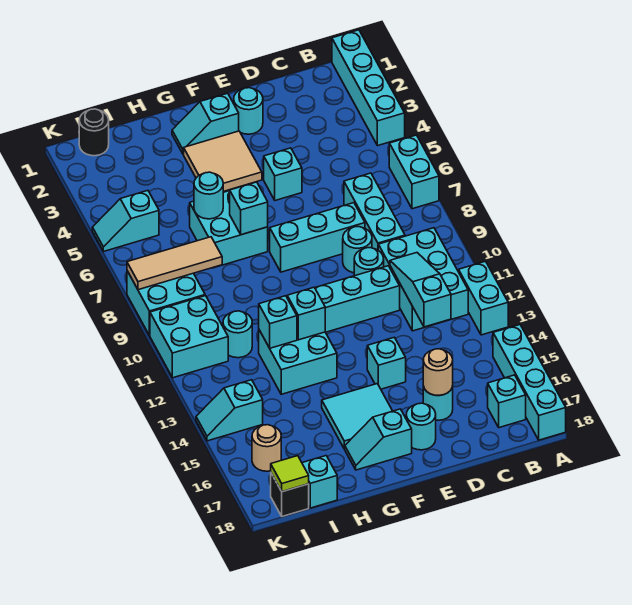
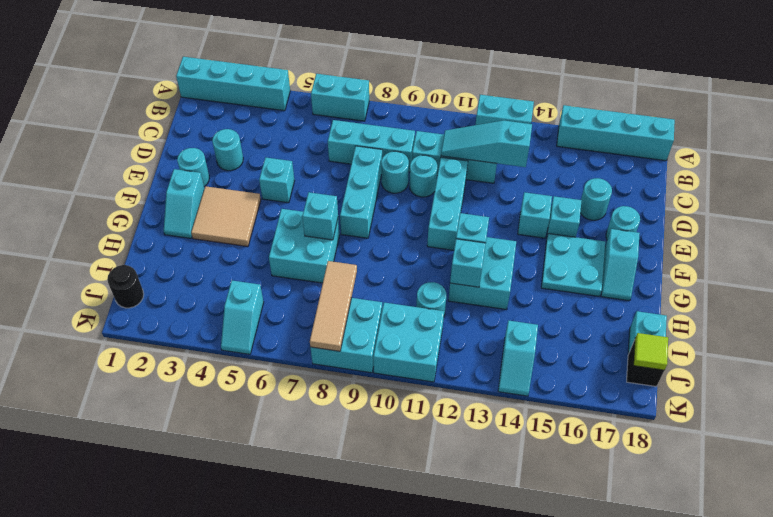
cyan brick B10:C12 level 1 -> cyan brick C10:C12 level 1
cyan brick B17 level 1 -> cyan brick E15 level 1
tan round brick D16 level 2 -> none
cyan tile F15:G16 level 1 -> cyan plate F15:G16 level 1
cyan round brick H6 level 2 -> cyan round brick D3 level 1
tan round brick J16 level 1 -> none

